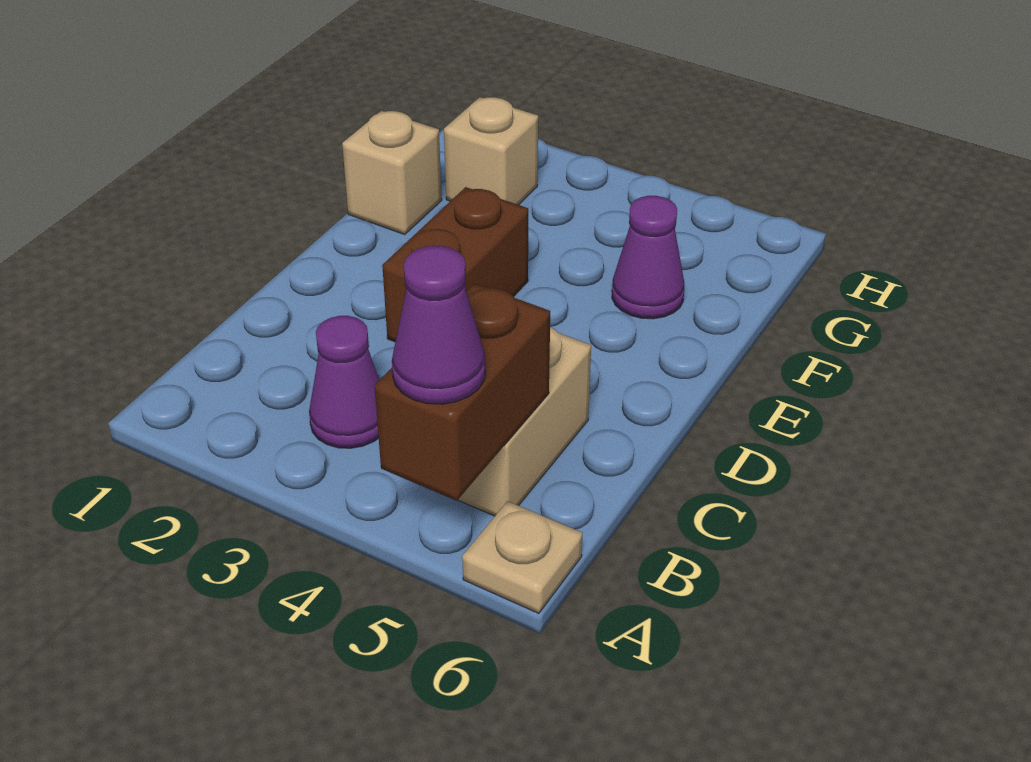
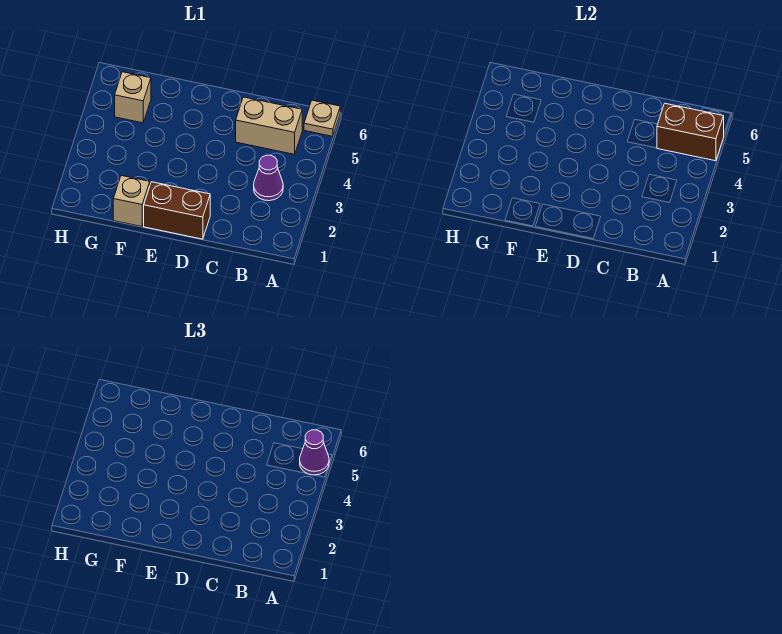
brown brick D3:E3 level 1 -> brown brick D1:E1 level 1
purple cone F5 level 1 -> none
tan brick G2 level 1 -> tan brick G5 level 1

